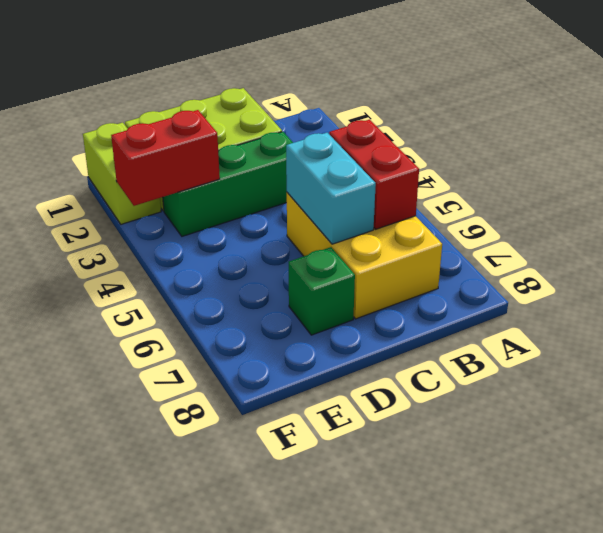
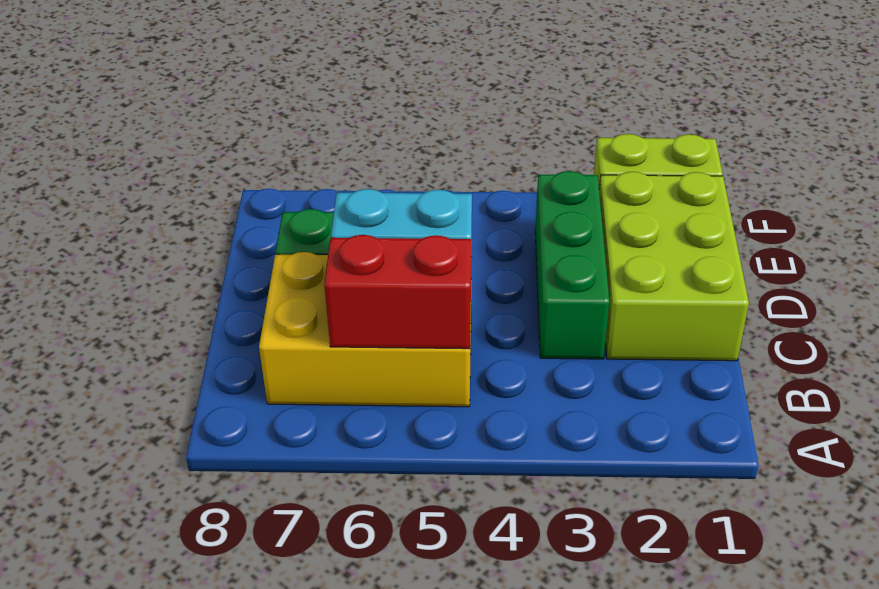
red brick E3:F3 level 2 -> none

